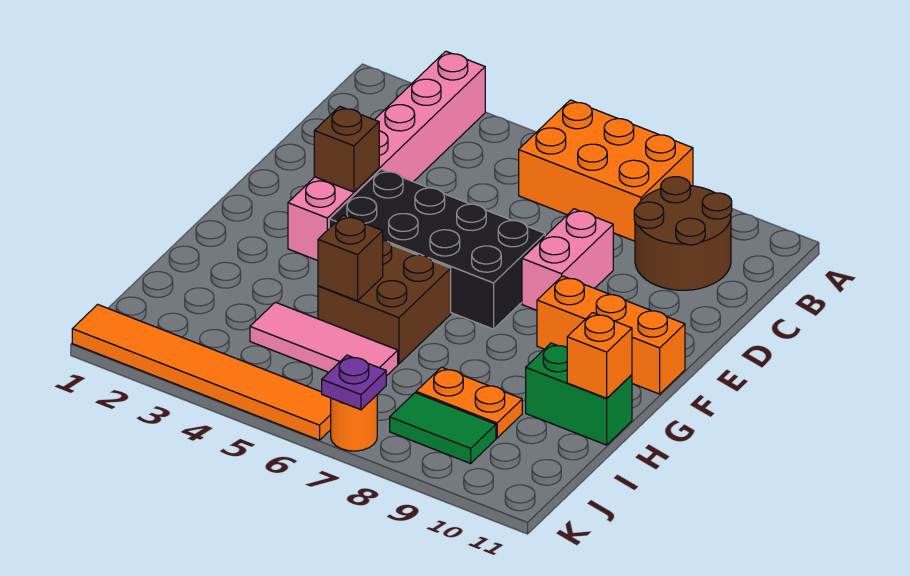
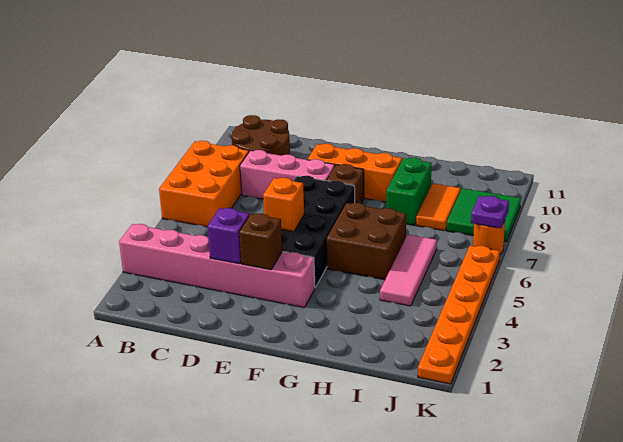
none -> purple brick D3 level 2
pink brick D8:E8 level 1 -> pink brick C8:E8 level 1
orange brick F9:F11 level 1 -> orange brick E9:G9 level 1
brown brick H5 level 2 -> brown brick F8 level 1
green brick H10:H11 level 1 -> green brick H8:H9 level 1
orange brick H11 level 2 -> orange brick E5 level 2
orange plate I8:I9 level 1 -> orange tile I8:I9 level 1
green tile J8:J9 level 1 -> green tile J8:K9 level 1
orange tile K1:K6 level 1 -> orange plate K1:K6 level 1

